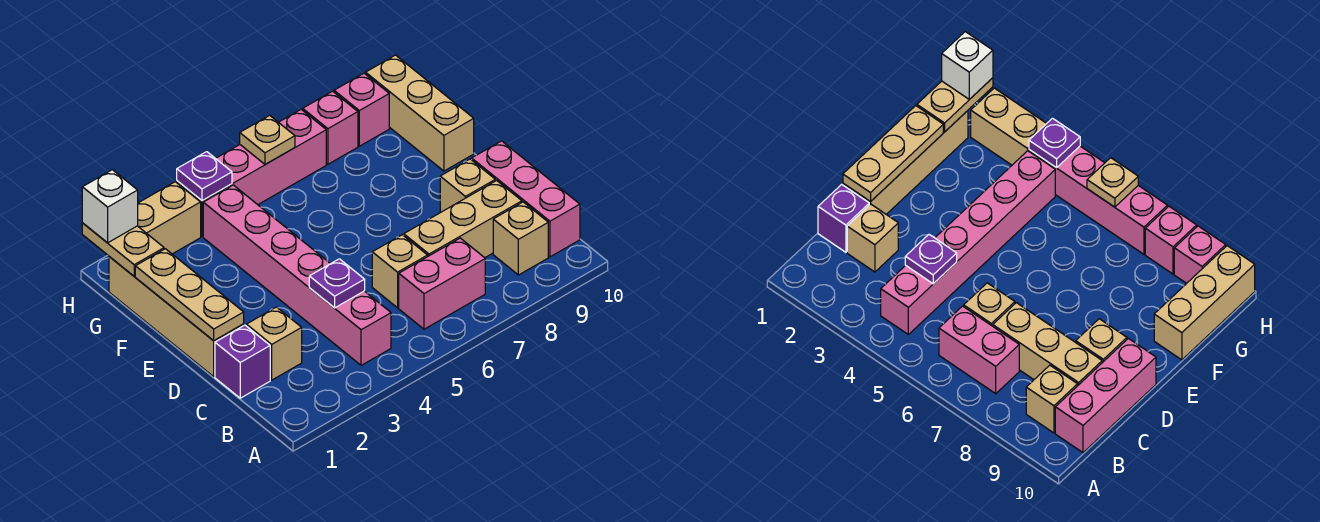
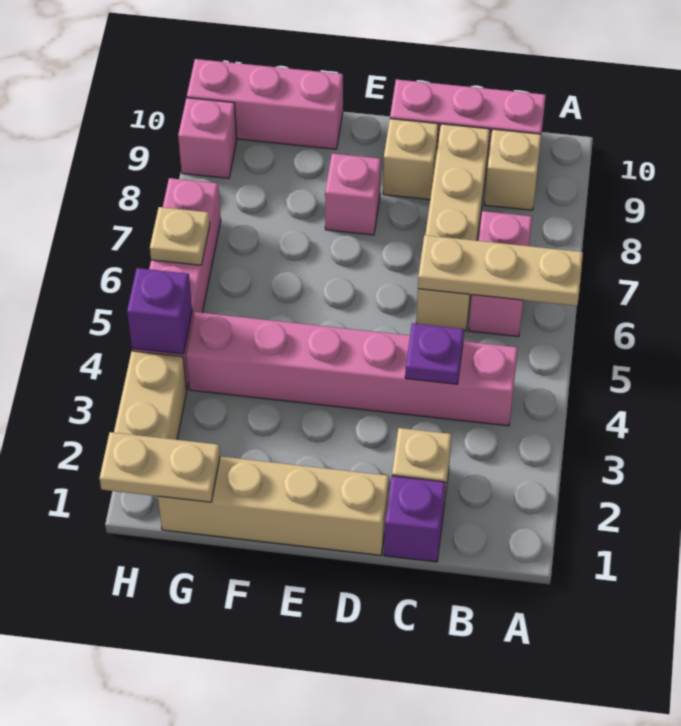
tan plate D1:F1 level 2 -> tan plate A6:C6 level 2
tan brick F10:H10 level 1 -> pink brick F10:H10 level 1
white brick H1 level 3 -> none
purple plate H4 level 2 -> purple brick H4 level 2
pink brick H8 level 1 -> pink brick E8 level 1

